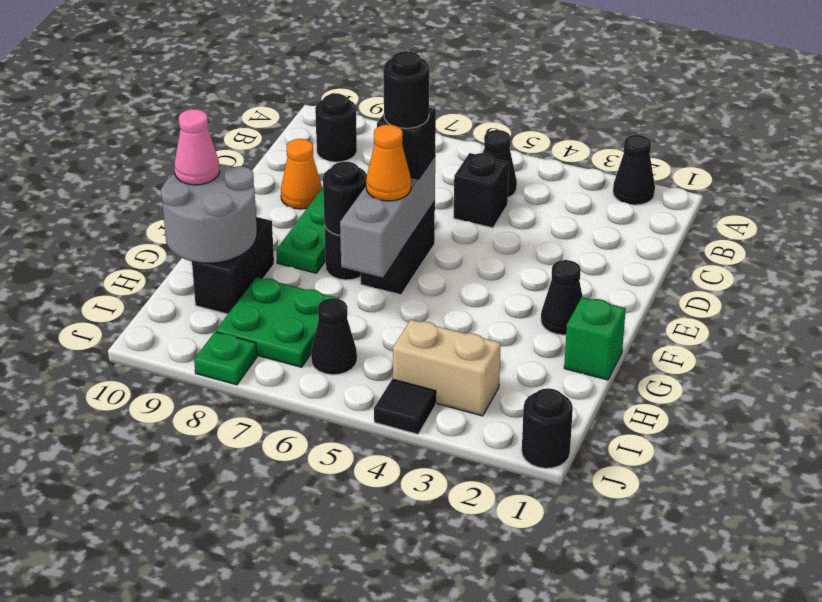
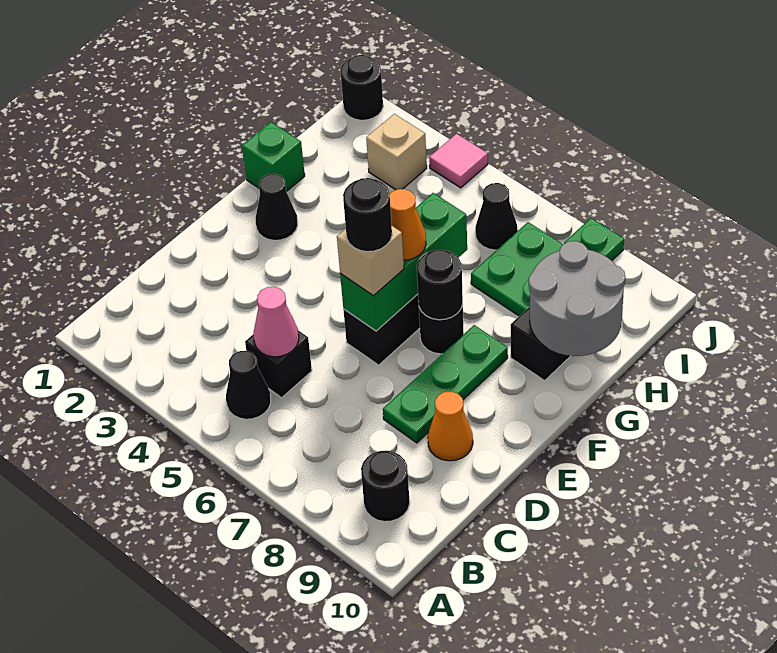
black cone A2 level 1 -> none
grey brick E6:G6 level 2 -> green brick E6:G6 level 2
black brick E6 level 3 -> tan brick E6 level 3
pink cone G10 level 3 -> pink cone C5 level 2
tan brick I3:I4 level 1 -> tan brick I3 level 1
black tile J4 level 1 -> pink tile J4 level 1

